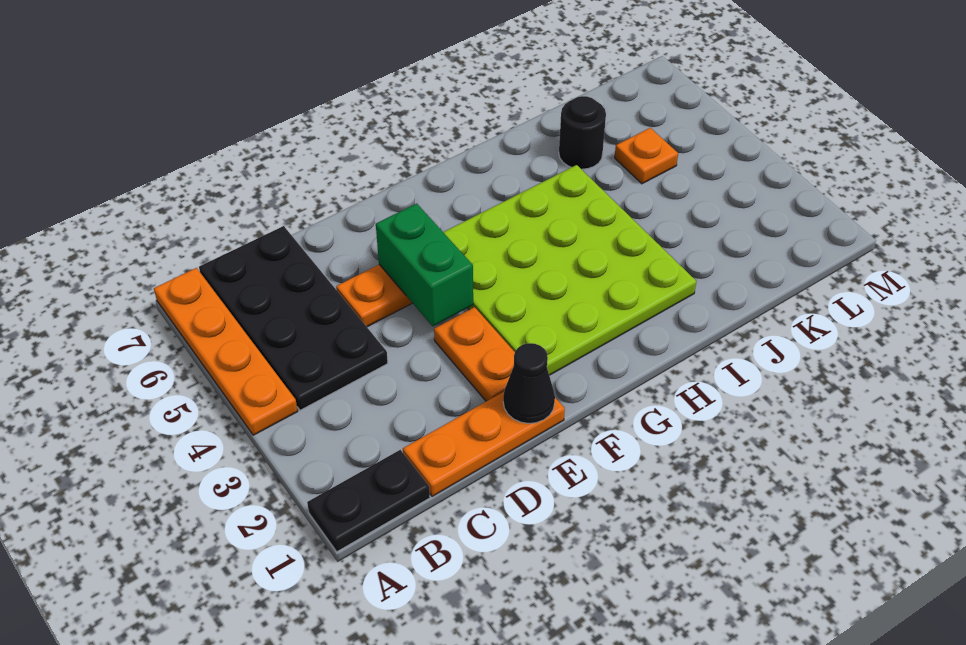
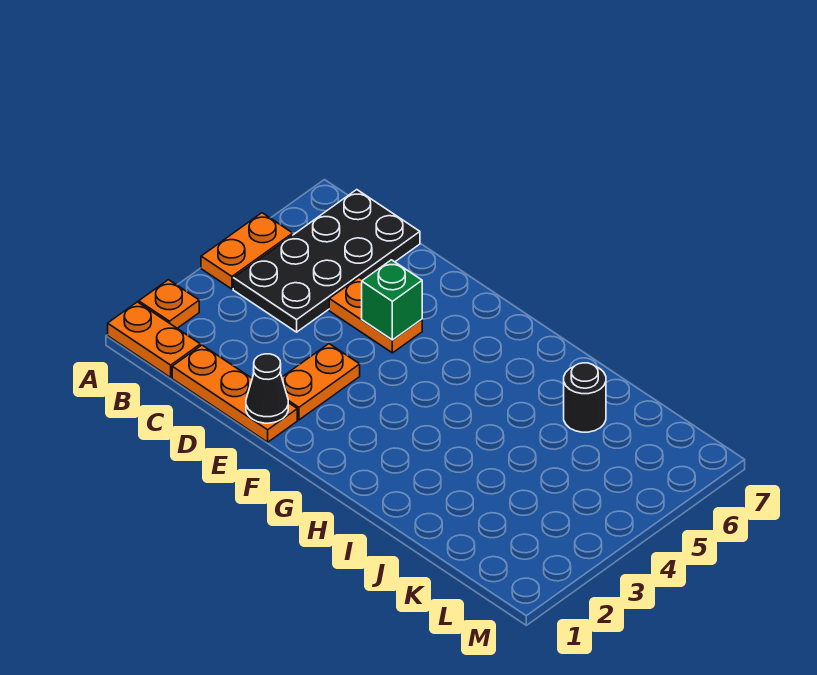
black plate A1:B1 level 1 -> orange plate A1:B1 level 1
orange plate A4:A7 level 1 -> orange plate A4:A5 level 1
green brick E4:E5 level 2 -> green brick E5 level 2
lime plate F2:I5 level 1 -> none
orange plate K5 level 1 -> orange plate A2 level 1

